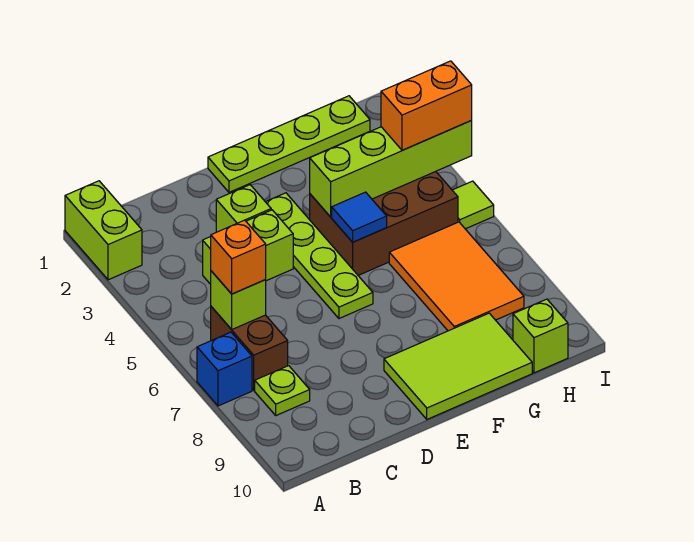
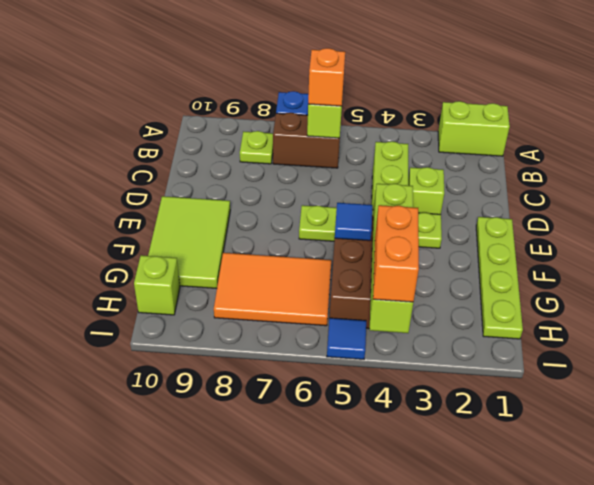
lime tile I5 level 1 -> blue tile I5 level 1

